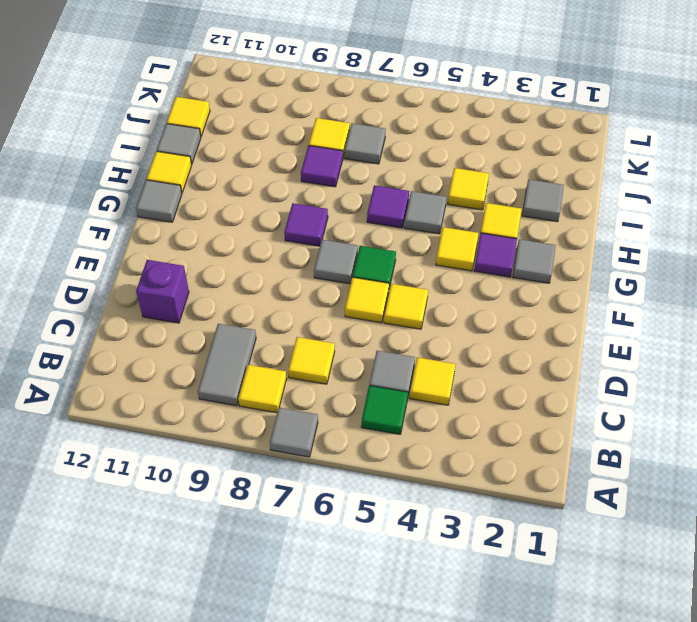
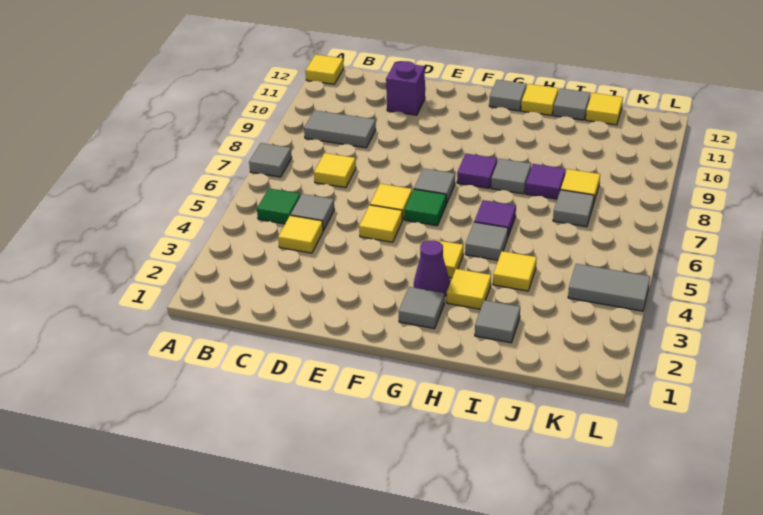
yellow tile B8 level 1 -> yellow tile A12 level 1
purple tile G3 level 1 -> purple cone G3 level 1
none -> grey tile H8 level 1
none -> grey tile K4:L4 level 1

